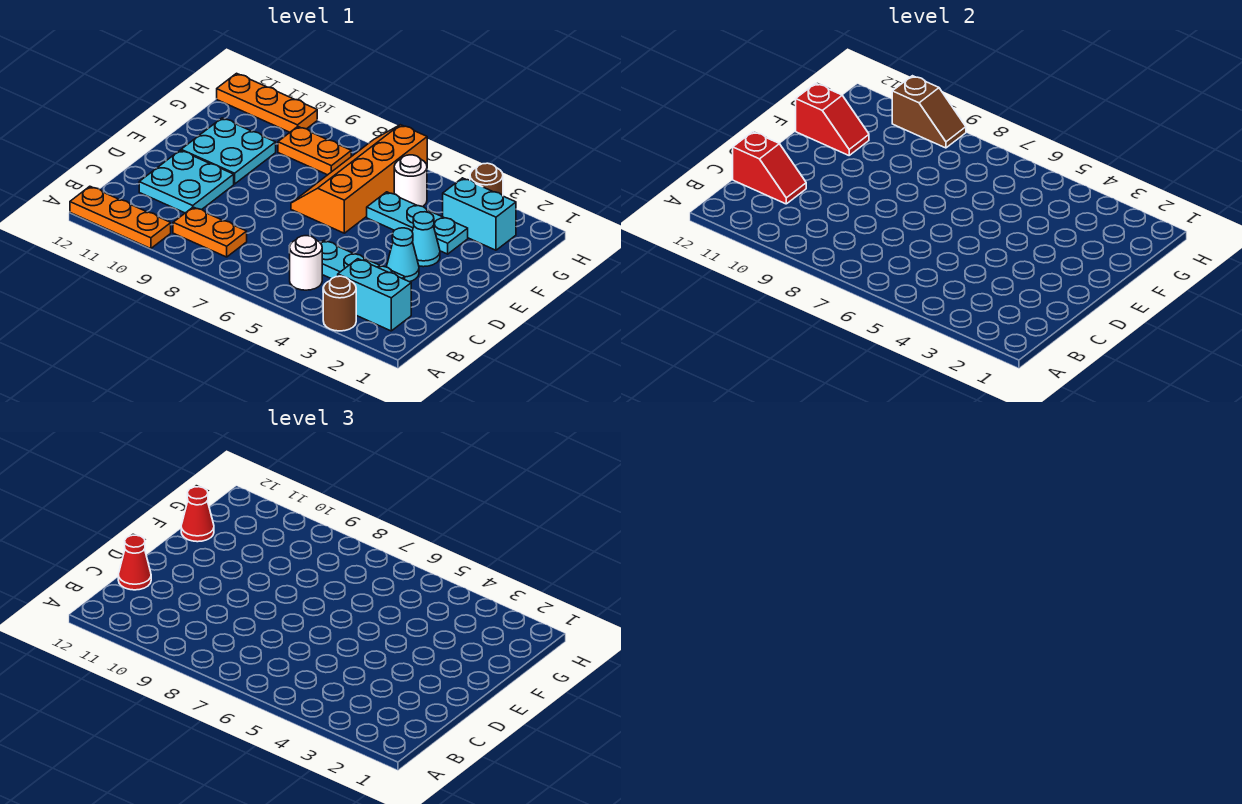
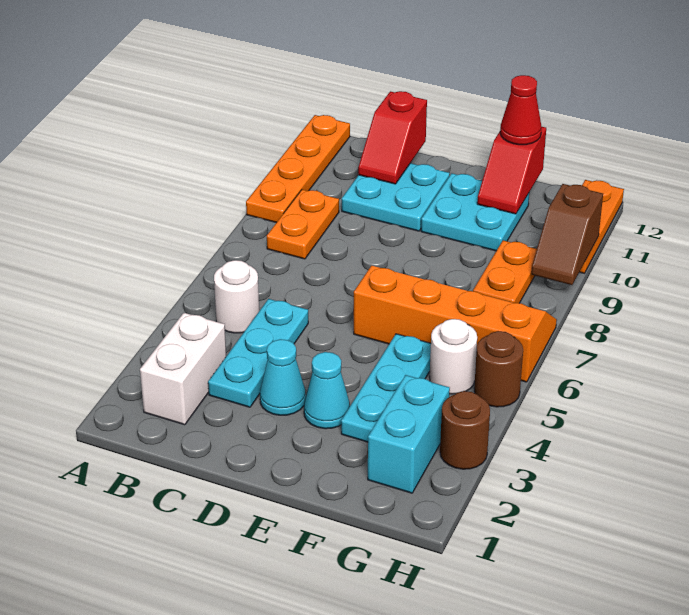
brown round brick A3 level 1 -> brown round brick H5 level 1
orange plate A10:A12 level 1 -> orange plate A9:A12 level 1
cyan brick B2:B3 level 1 -> white brick B2:B3 level 1
red cone C12 level 3 -> none

